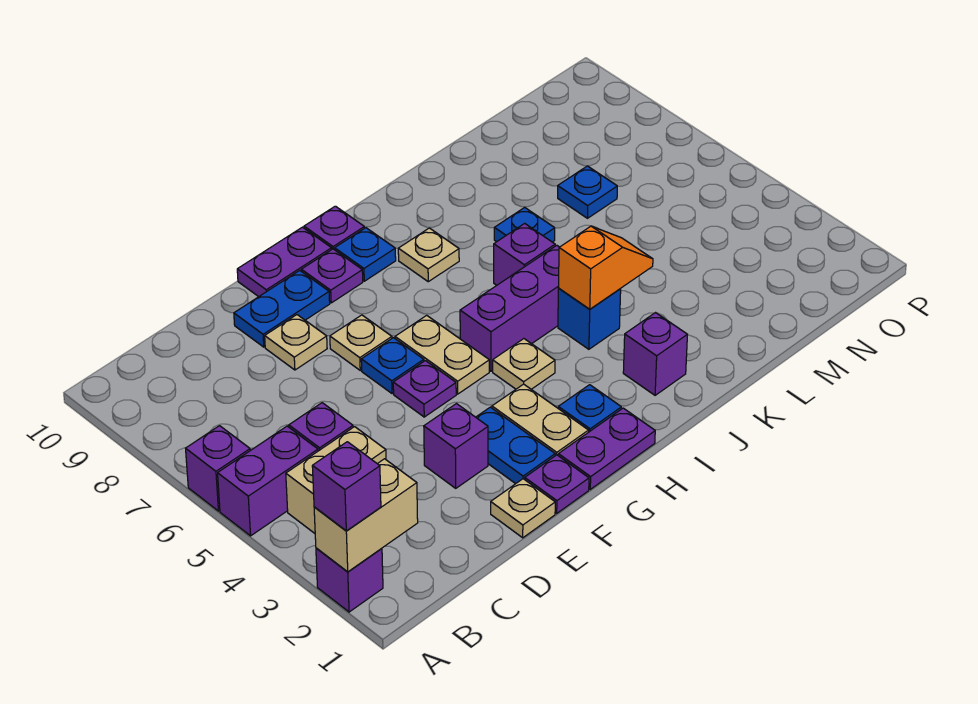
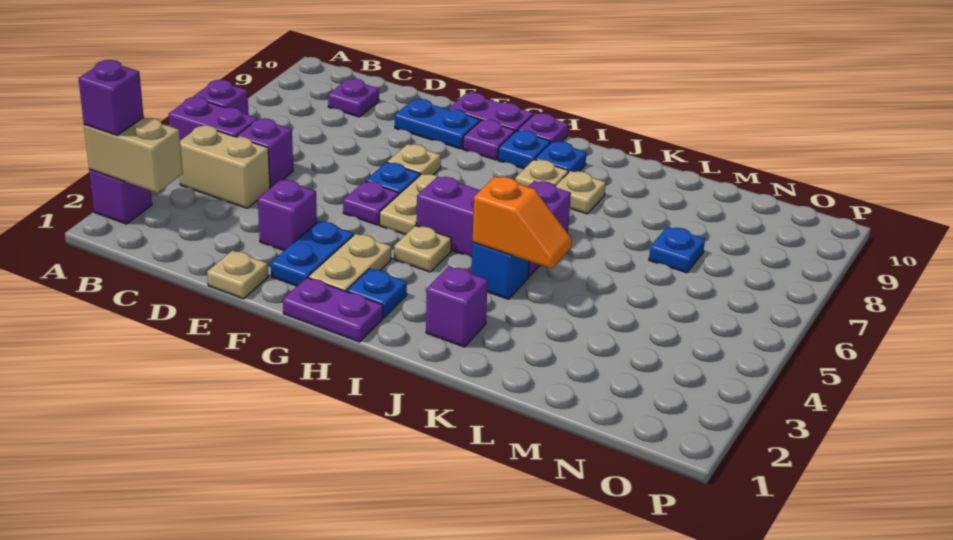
tan plate E8 level 1 -> tan plate J8 level 1
purple plate F1 level 1 -> purple plate C9 level 1
blue plate K7 level 1 -> blue plate I9 level 1

